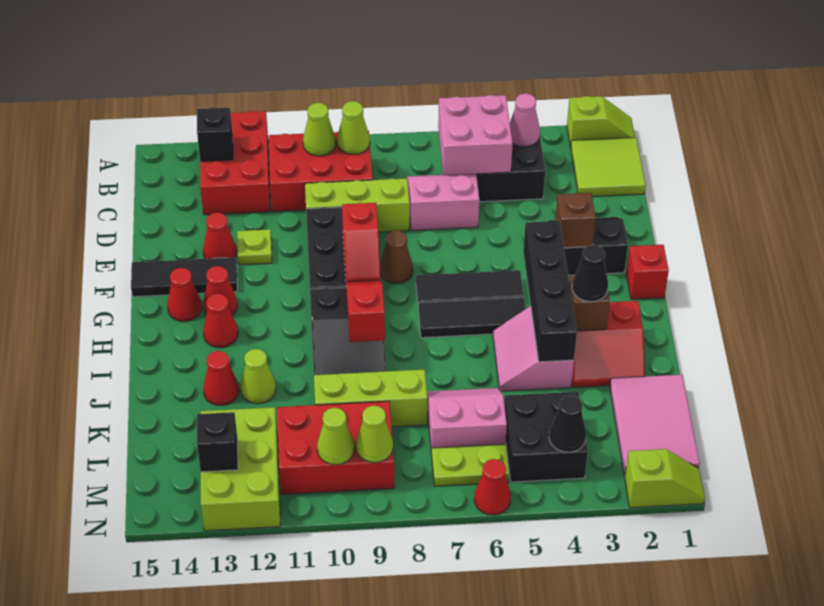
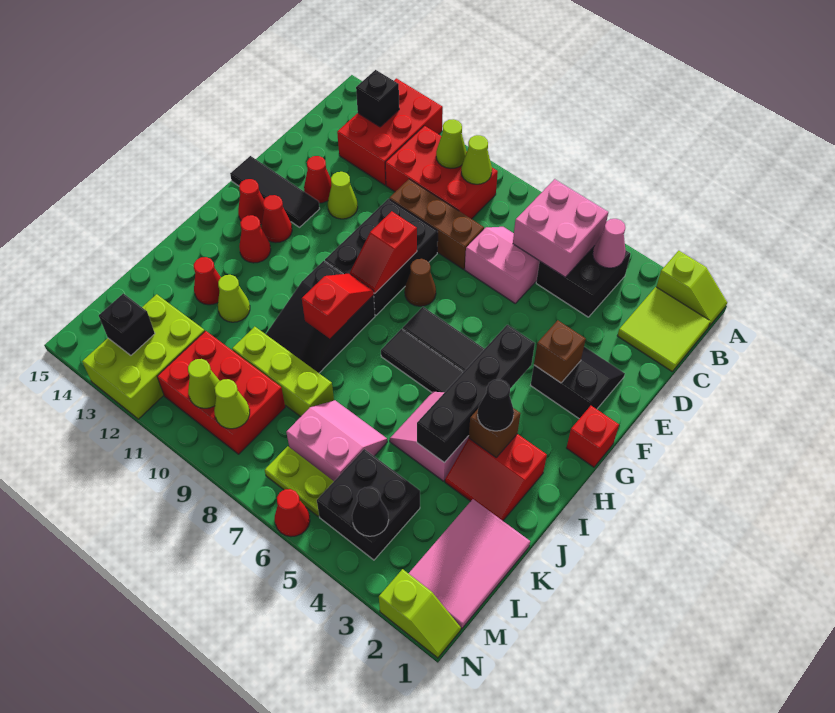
lime brick D8:D10 level 1 -> brown brick D8:D10 level 1
lime plate E12 level 1 -> lime cone E12 level 1

